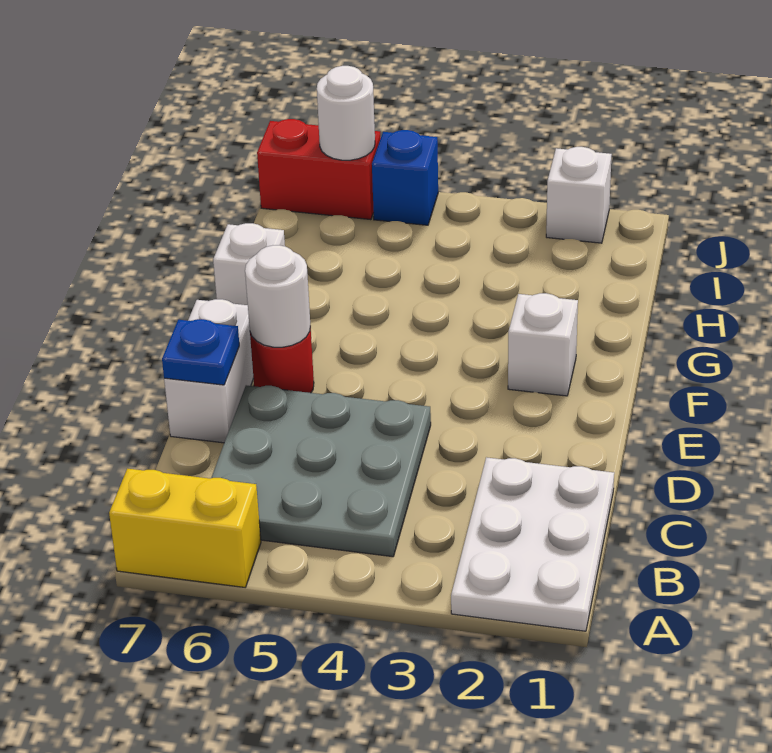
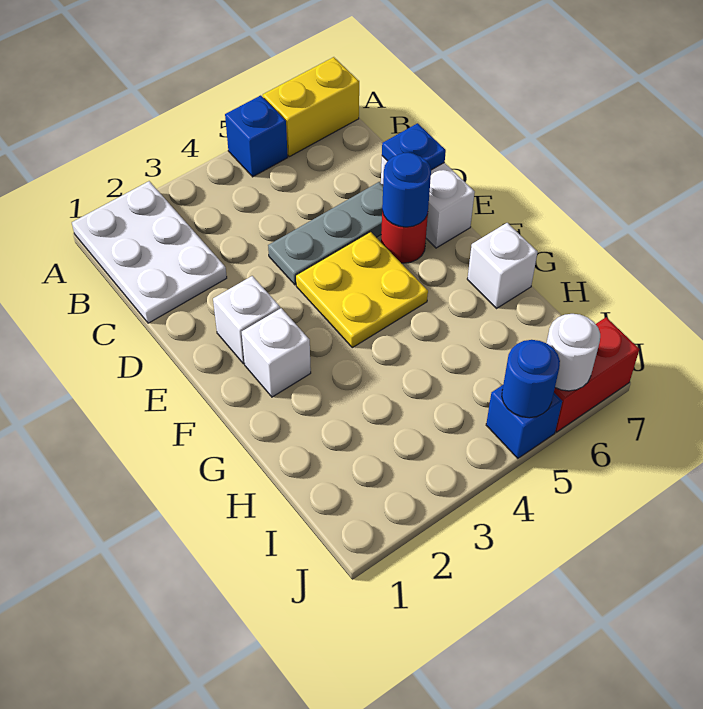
none -> blue brick A5 level 1
grey plate B4:D6 level 1 -> grey plate D4:D6 level 1
none -> yellow plate E4:F5 level 1
white round brick E6 level 2 -> blue round brick E6 level 2
white brick J2 level 1 -> white brick E2 level 1
none -> blue round brick J5 level 2

